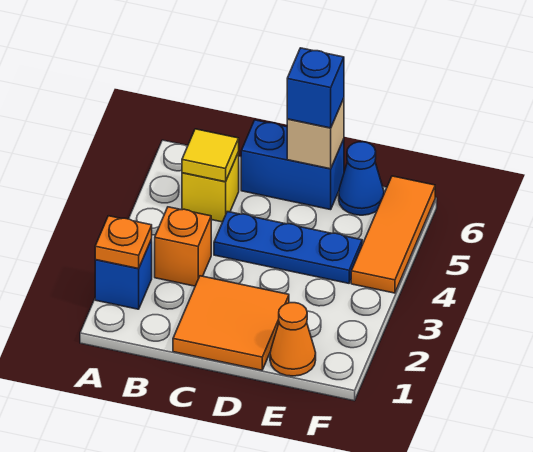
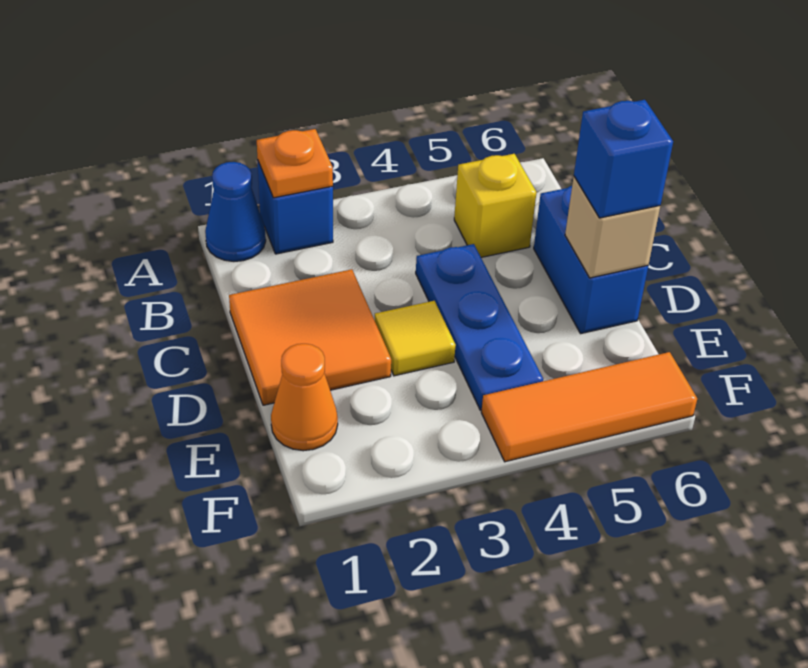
orange brick B3 level 1 -> none
yellow tile B5 level 2 -> yellow tile D3 level 1
blue cone E6 level 1 -> blue cone A1 level 1

